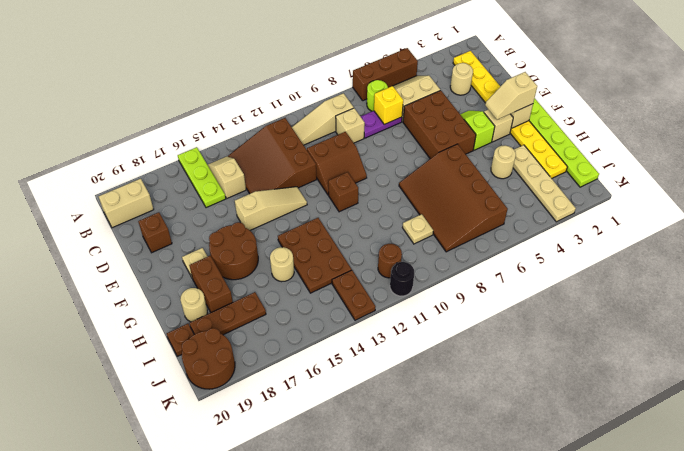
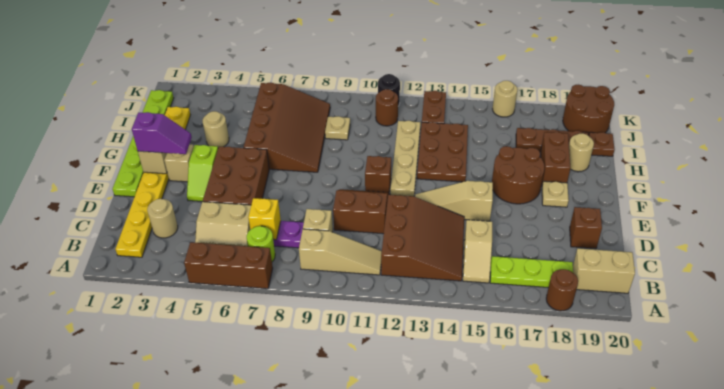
lime plate A16:C16 level 1 -> lime plate B16:B18 level 1
none -> brown round brick A18 level 1
tan slope F2:F3 level 3 top 2 -> purple slope F2:F3 level 3 top 2
tan plate H3:K3 level 1 -> tan plate F12:I12 level 1
tan round brick H15 level 1 -> tan round brick K16 level 1

